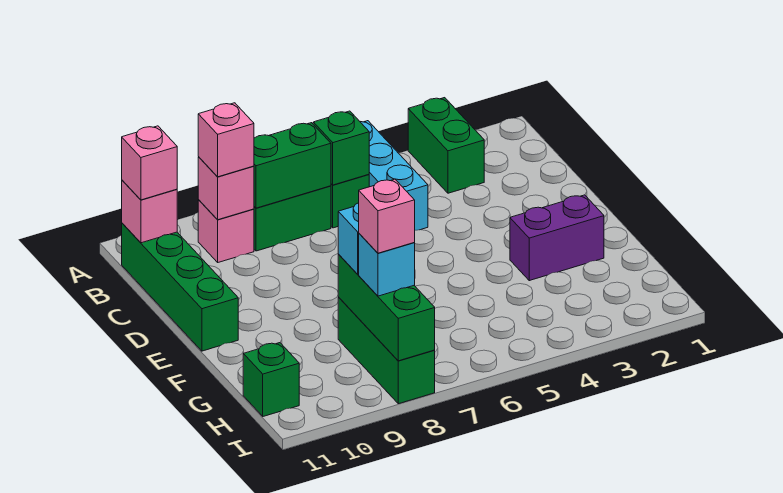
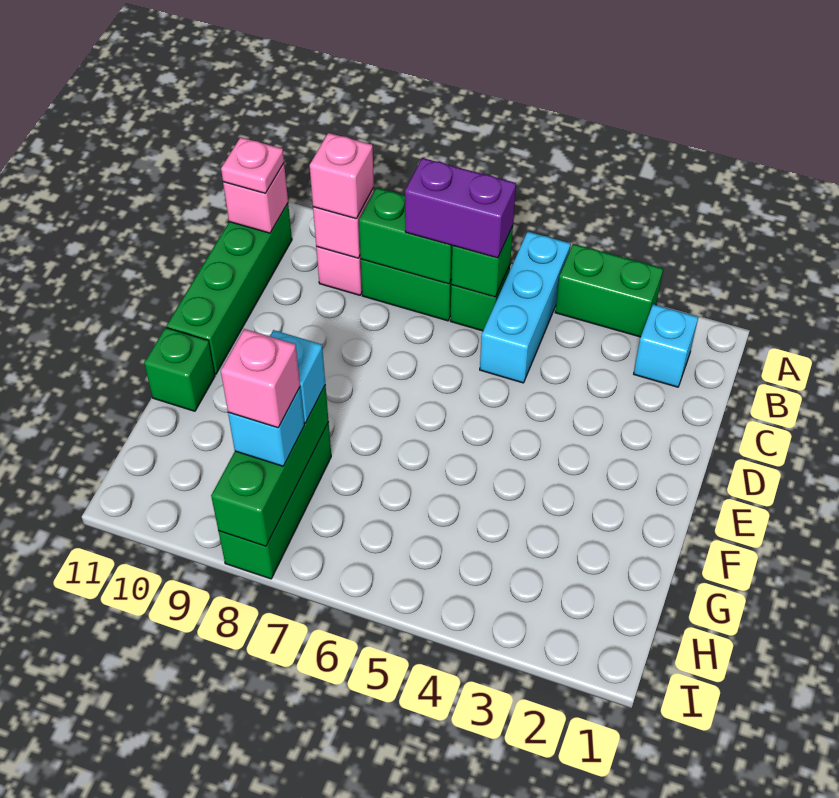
green brick A3:B3 level 1 -> green brick A3:A4 level 1
none -> cyan brick B2 level 1
pink brick B11 level 3 -> pink plate B11 level 3
purple brick F2:F3 level 1 -> purple brick B6:B7 level 3
green brick H11 level 1 -> green brick F11 level 1

